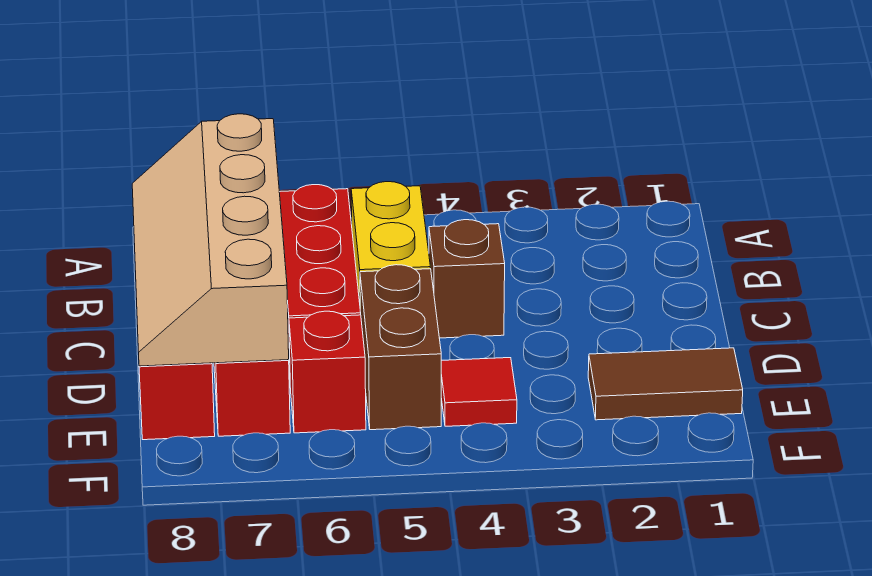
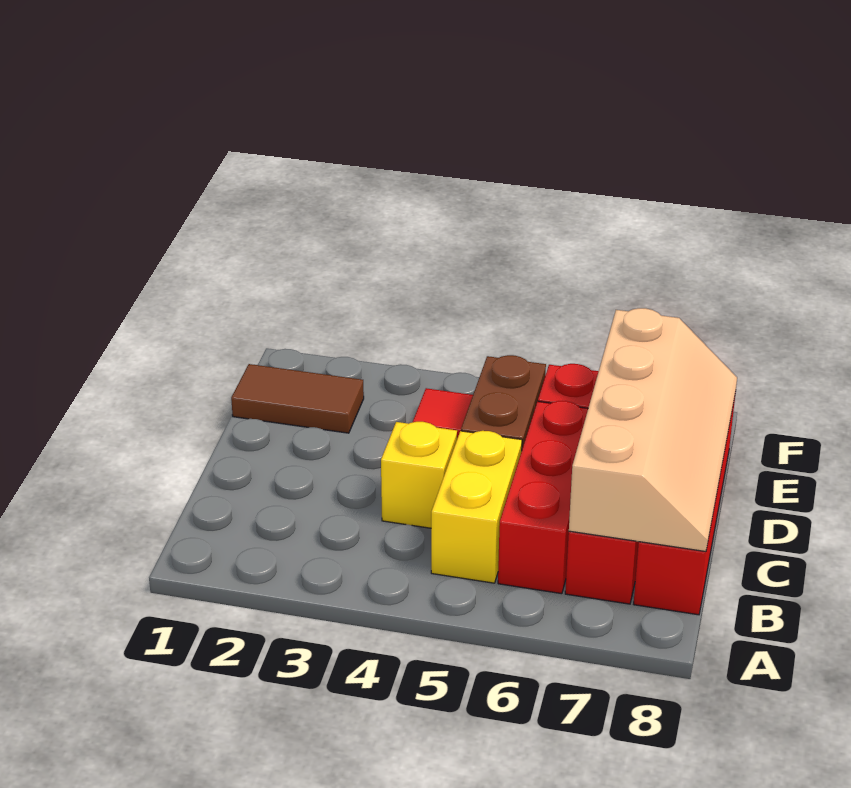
brown brick C4 level 1 -> yellow brick C4 level 1

